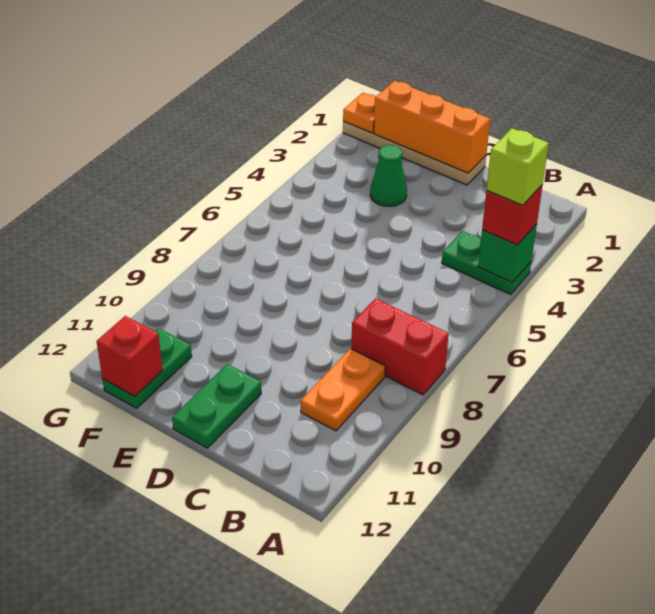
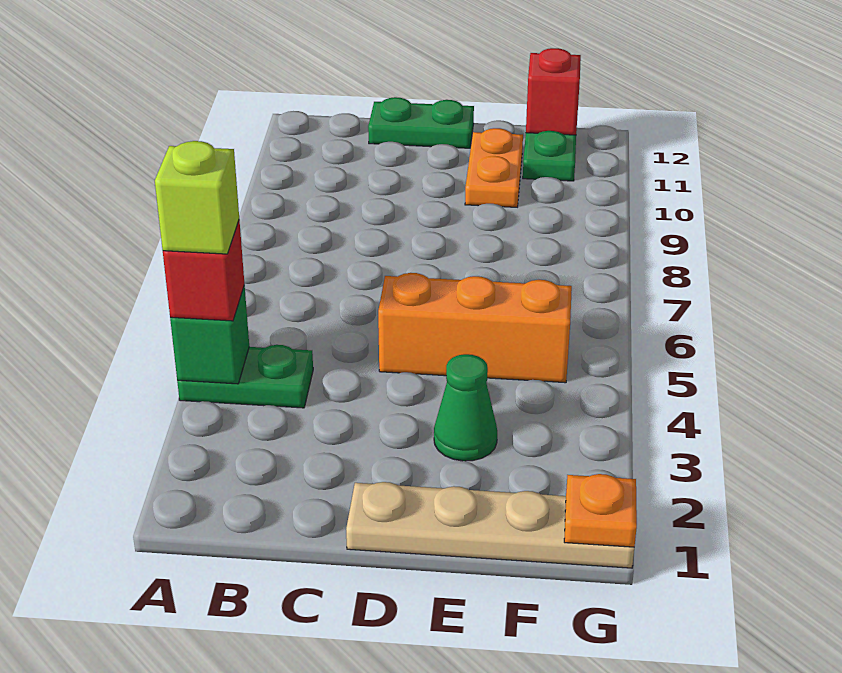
red brick A8:B8 level 1 -> none
orange plate B9:B10 level 1 -> orange plate E10:E11 level 1
orange brick D1:F1 level 2 -> orange brick D5:F5 level 1
green plate D11:D12 level 1 -> green plate C12:D12 level 1

